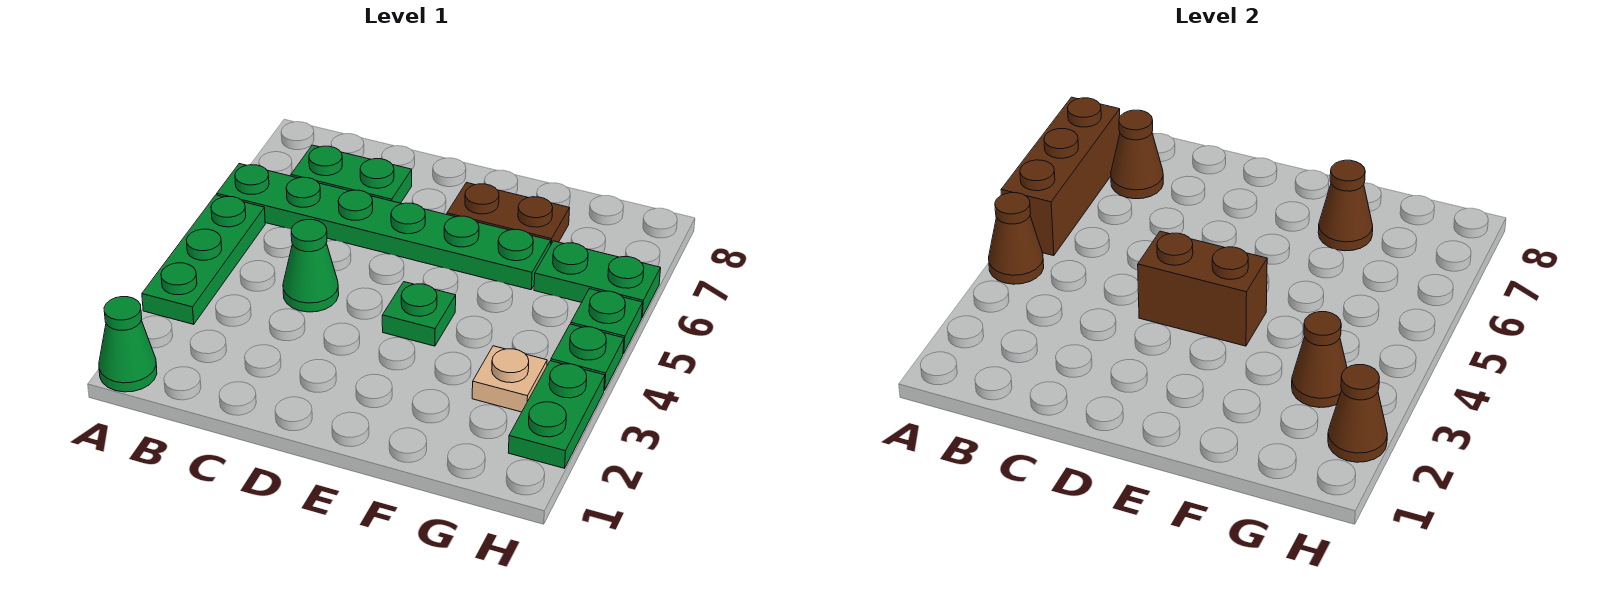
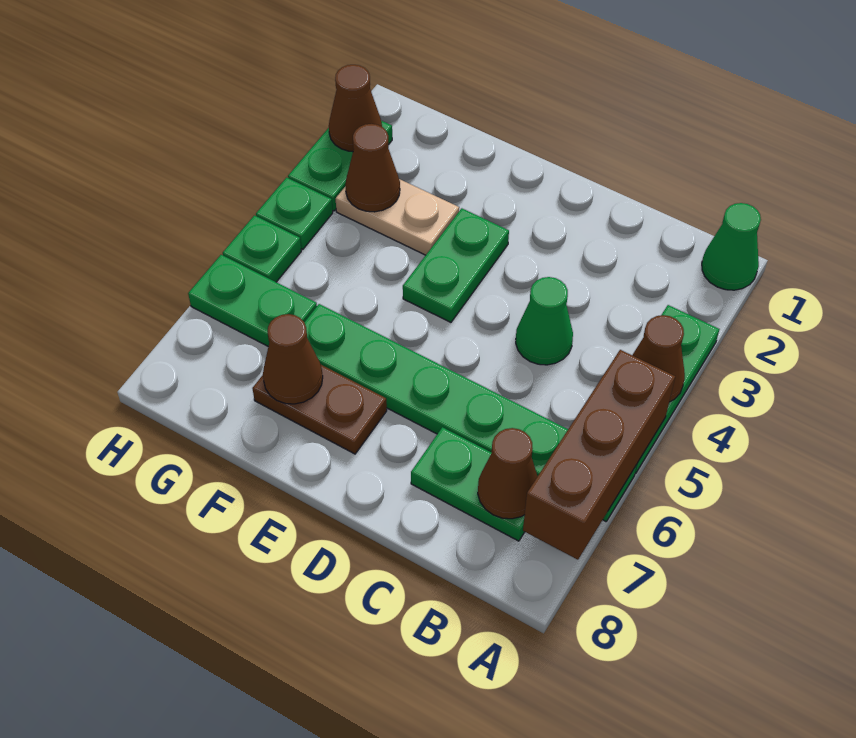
brown brick D4:E4 level 2 -> none
green plate E4 level 1 -> green plate E3:E4 level 1
tan plate G3 level 1 -> tan plate F3:G3 level 1

